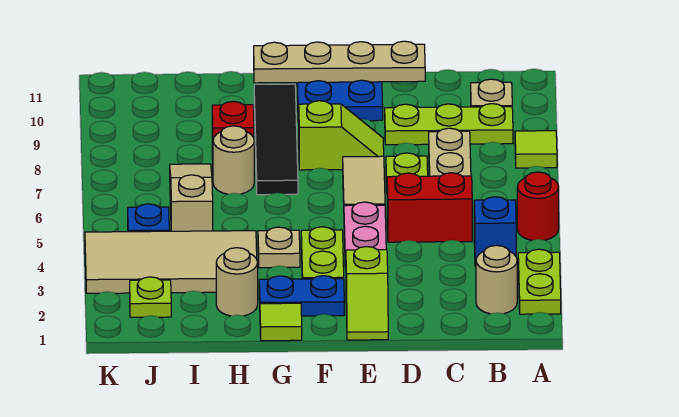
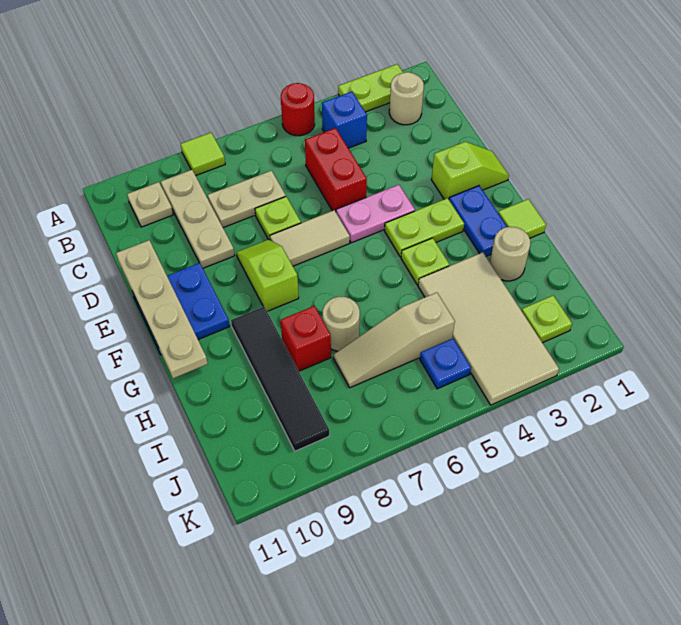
lime plate B9:D9 level 1 -> tan plate B9:D9 level 1
tan plate G4 level 1 -> lime plate G4 level 1
black tile G7:G10 level 1 -> black tile G9:J9 level 1

